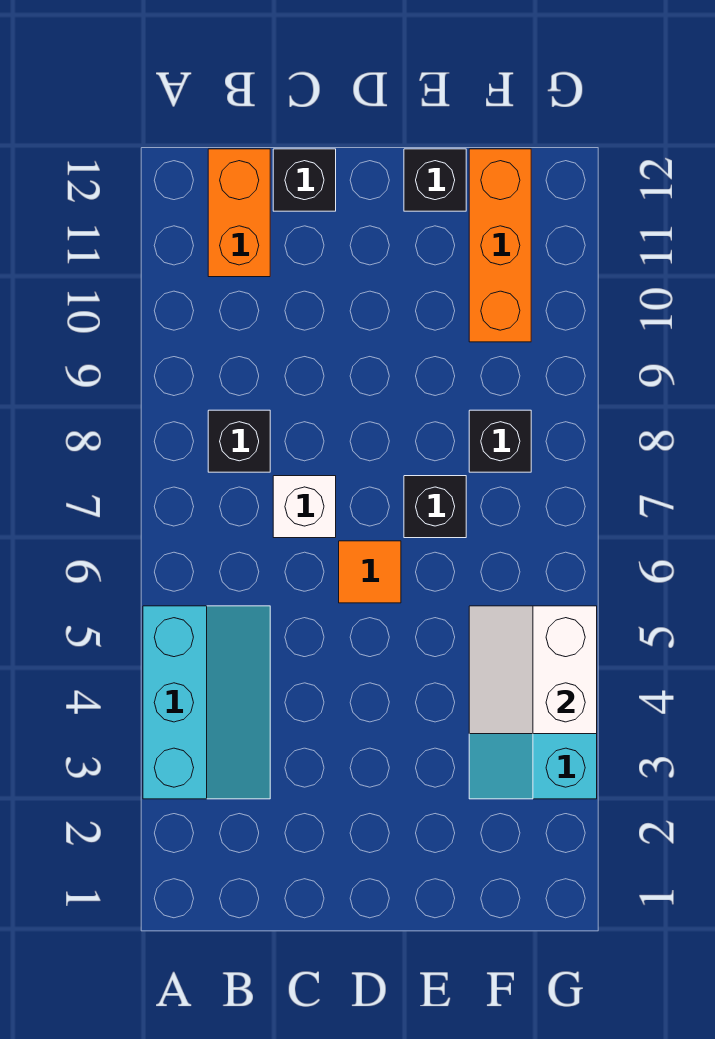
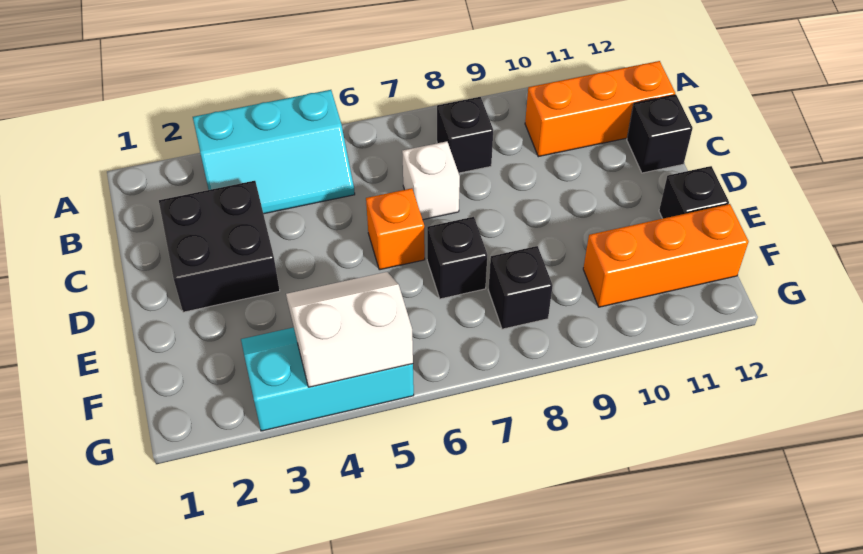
orange brick B11:B12 level 1 -> orange brick B10:B12 level 1
none -> black brick C2:D3 level 1
orange tile D6 level 1 -> orange brick D6 level 1

